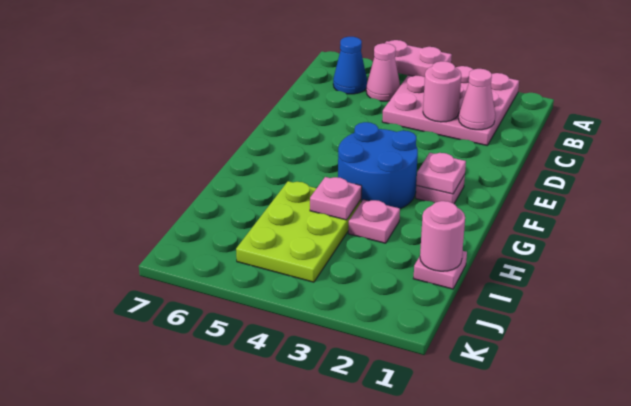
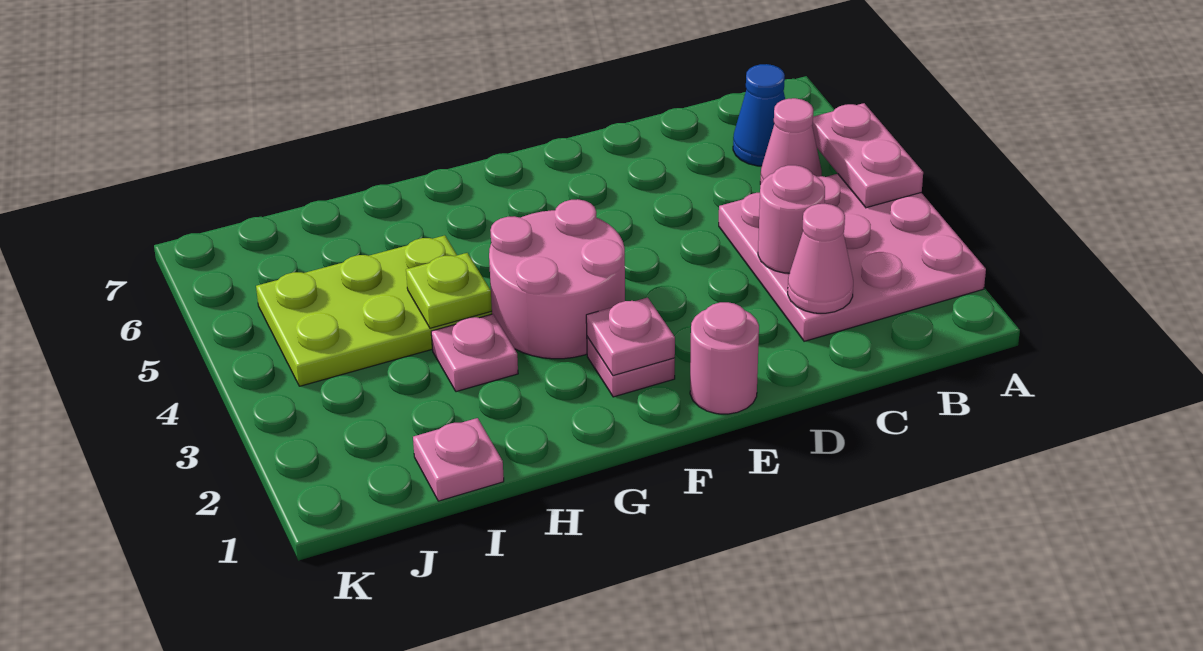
blue round brick F3:G4 level 1 -> pink round brick F3:G4 level 1
pink plate H4 level 2 -> lime plate H4 level 2
pink round brick I1 level 2 -> pink round brick E1 level 1

